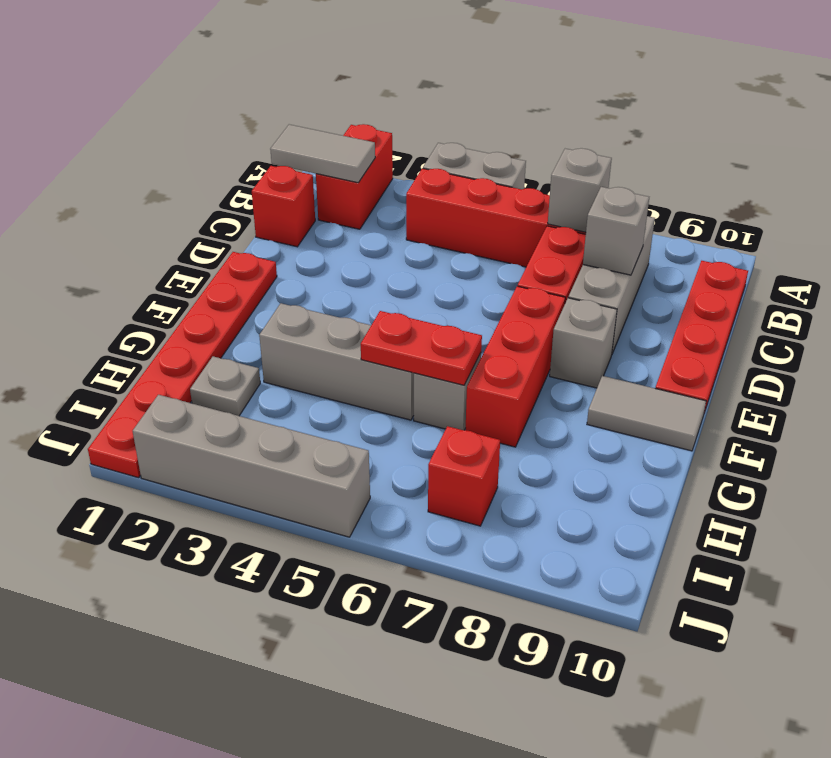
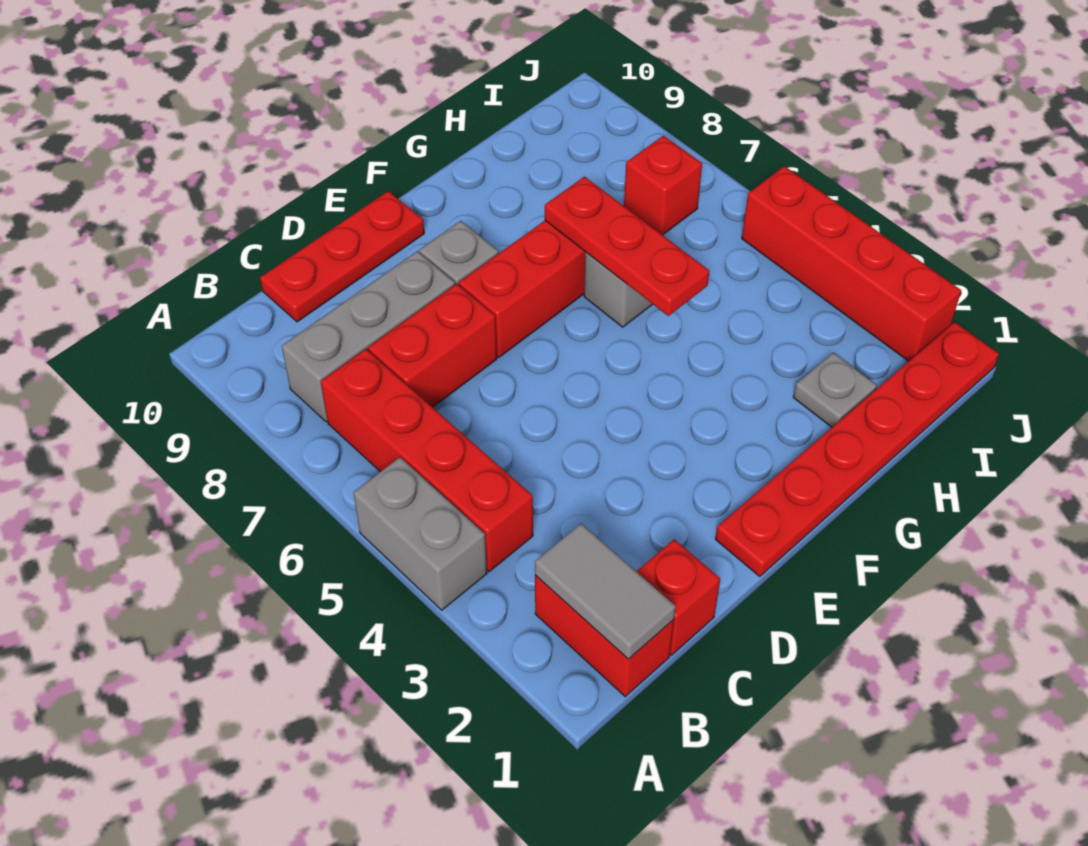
red brick A2:B2 level 1 -> red brick B1:B2 level 1
grey brick B7 level 2 -> none
red plate B10:E10 level 1 -> red plate C10:E10 level 1
grey brick C8 level 2 -> none
grey tile F9:F10 level 1 -> none
grey brick G3:G5 level 1 -> none
red plate G5:G6 level 2 -> red plate G5:G7 level 2
grey brick J2:J5 level 1 -> red brick J2:J5 level 1

